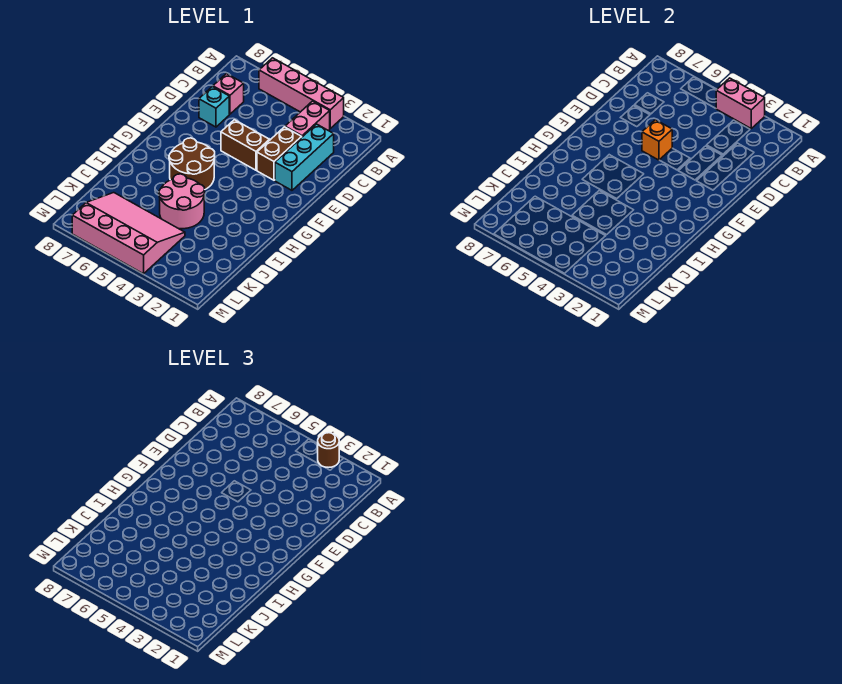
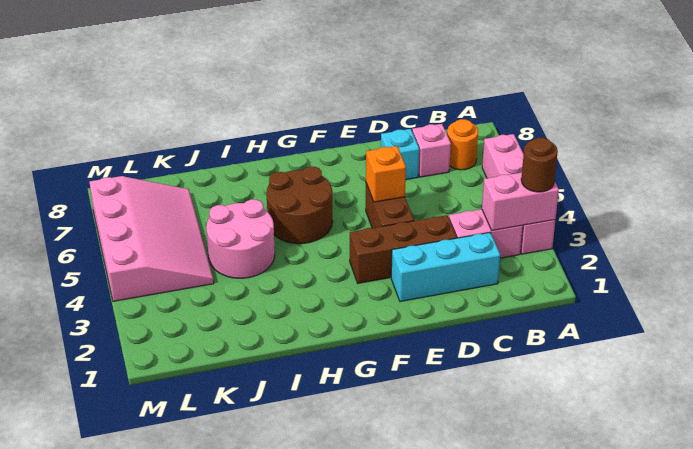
pink brick A3:A4 level 2 -> pink brick A3:B3 level 2
none -> orange round brick B7 level 1
brown brick D3:E3 level 1 -> brown brick D3:F3 level 1

